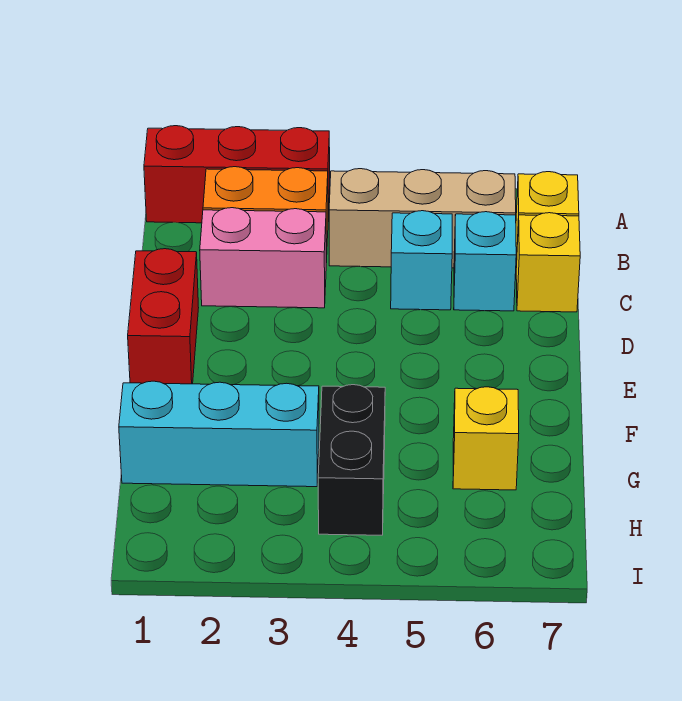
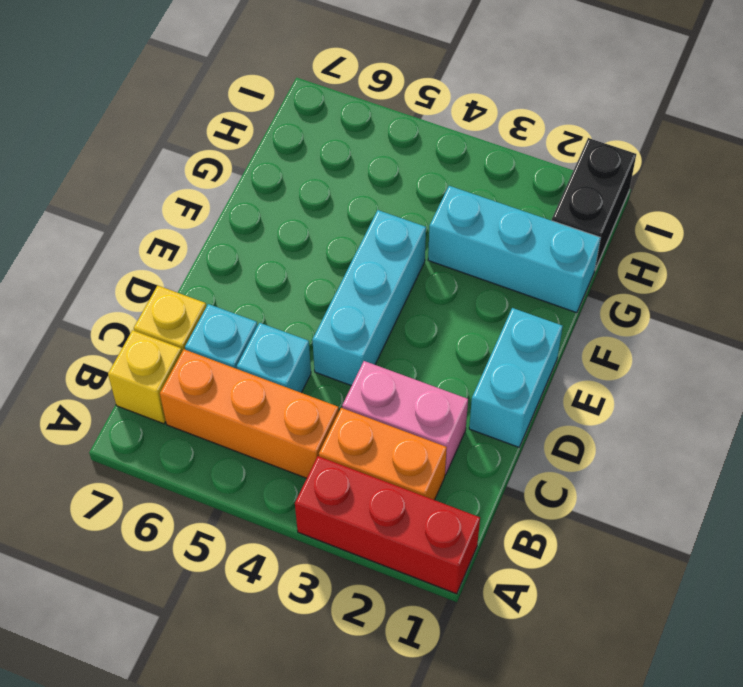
tan brick B4:B6 level 1 -> orange brick B4:B6 level 1
red brick D1:E1 level 1 -> cyan brick D1:E1 level 1
none -> cyan brick D4:F4 level 1
black brick G4:H4 level 1 -> black brick H1:I1 level 1
yellow brick G6 level 1 -> none

